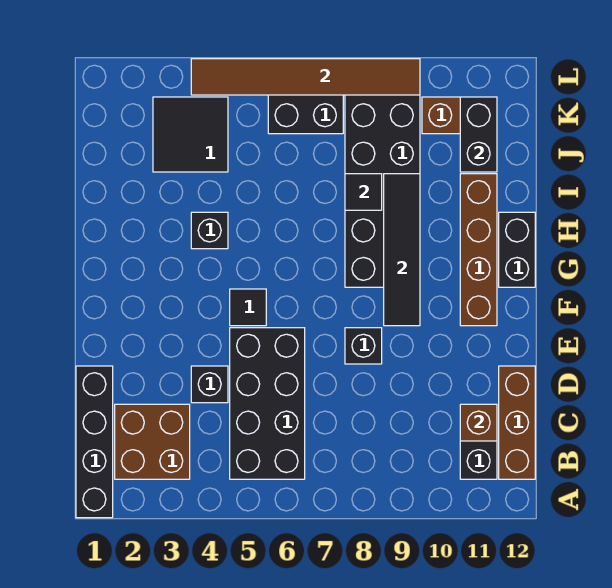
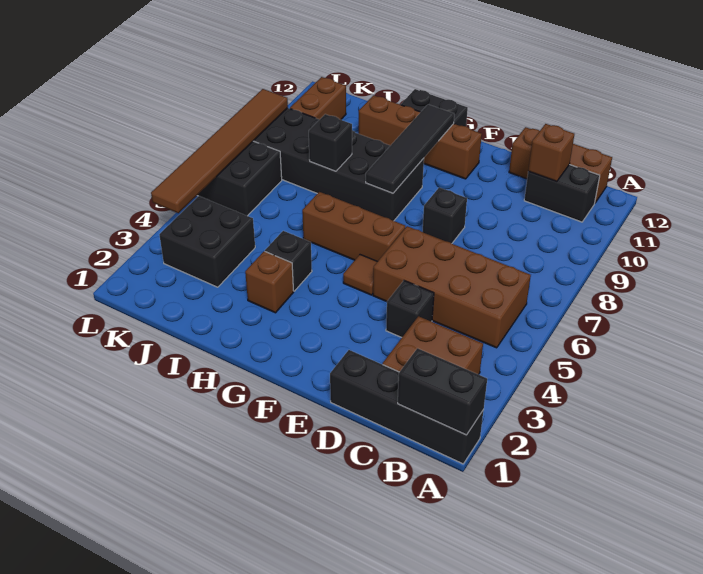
black brick B5:E6 level 1 -> brown brick B5:E6 level 1
black tile F5 level 1 -> brown tile F5 level 1
none -> brown brick F6:H6 level 1
black tile F9:I9 level 2 -> black tile G8:G11 level 2
none -> brown brick H3 level 1
black tile I8 level 2 -> black brick I8 level 2
black tile J3:K4 level 1 -> black brick J3:K4 level 1
black brick J11:K11 level 2 -> black brick A1:B1 level 2

